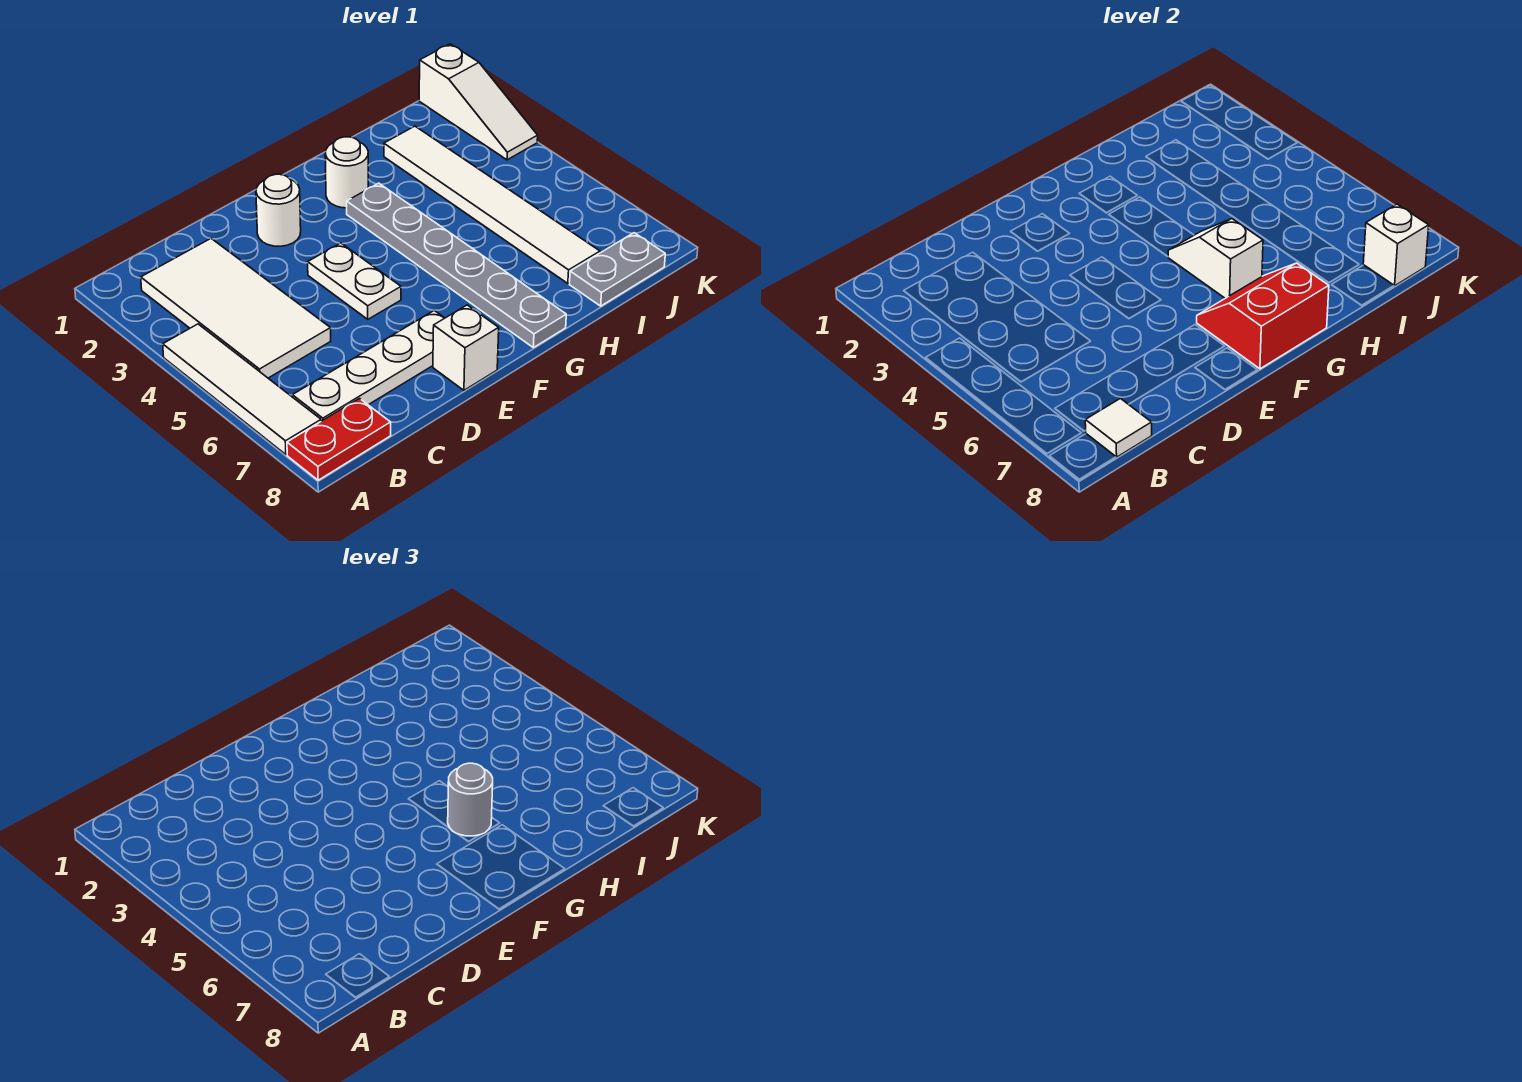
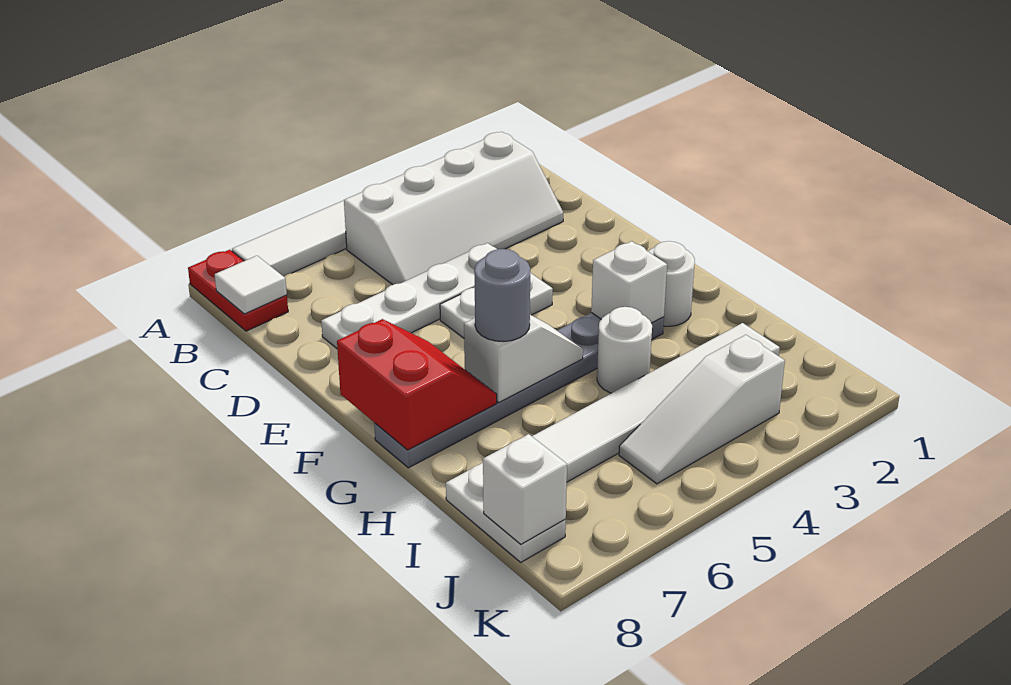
white tile B2:C5 level 1 -> white slope B2:C5 level 1 top B
white plate B7:E7 level 1 -> white plate D4:D7 level 1
white round brick E2 level 1 -> white round brick H4 level 1
white brick E8 level 1 -> white brick G3 level 2
grey plate I8:J8 level 1 -> white plate I8:J8 level 1
white slope K1:K3 level 1 top 1 -> white slope J3:J5 level 1 top 3

